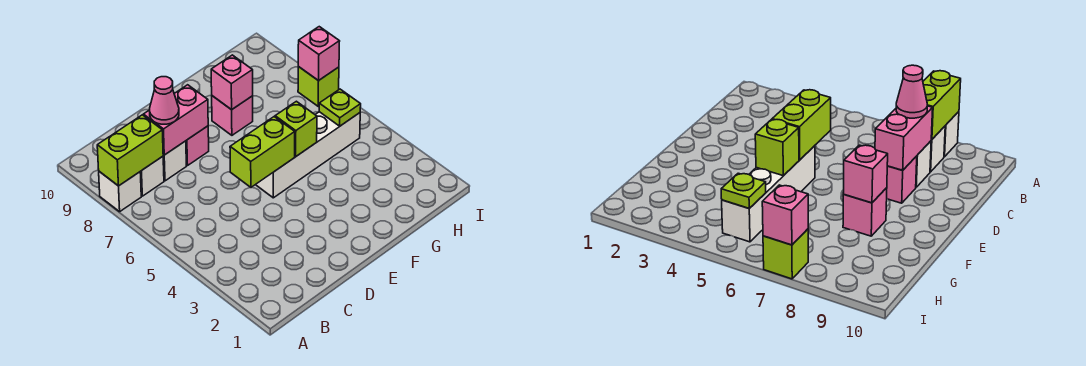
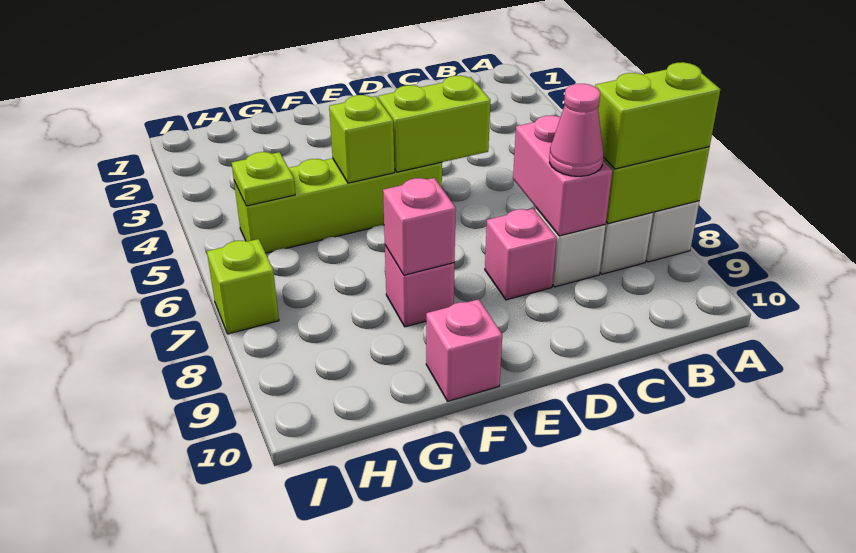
none -> lime brick A8:B8 level 3
pink brick C8:D8 level 2 -> pink brick C7:C8 level 2
white brick E5:H5 level 1 -> lime brick E5:H5 level 1
pink brick I7 level 2 -> pink brick F10 level 1

